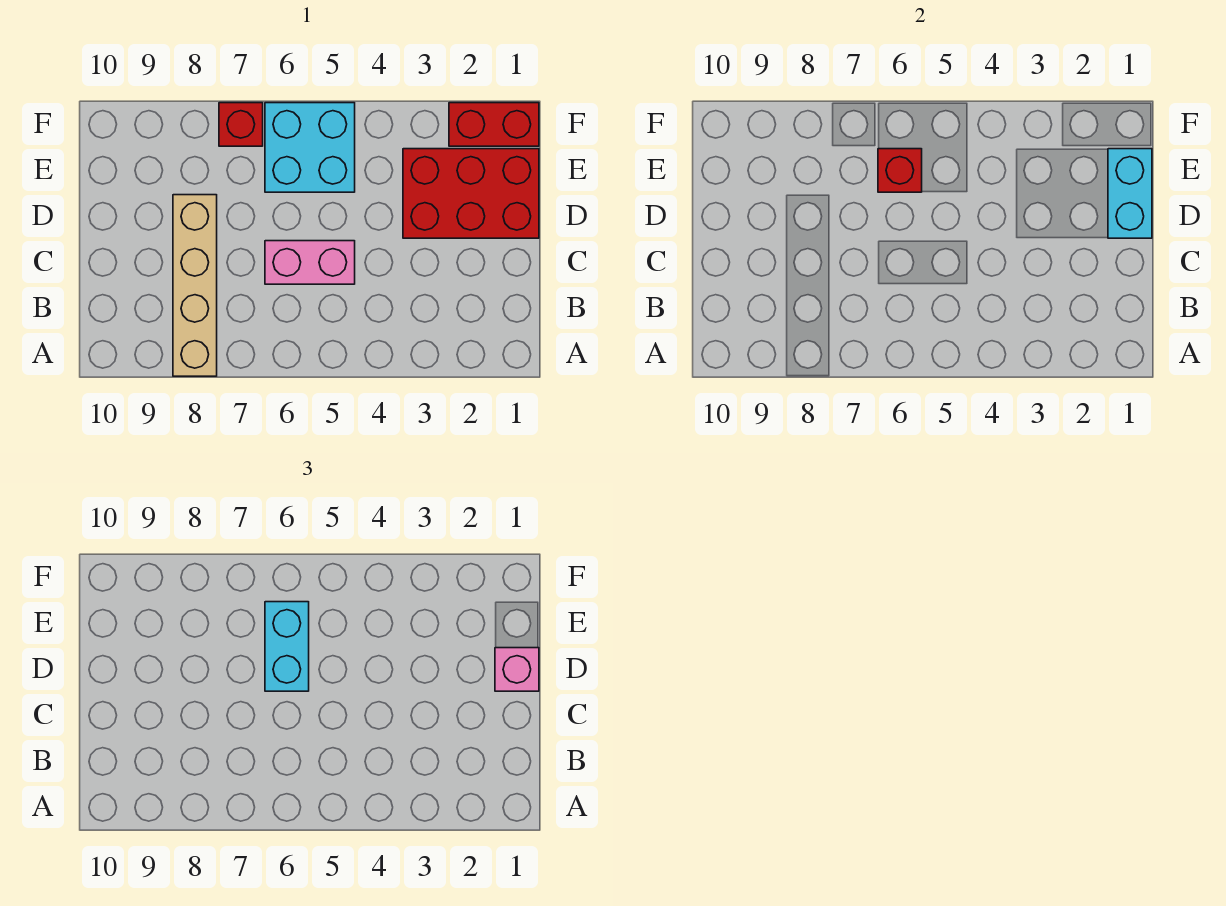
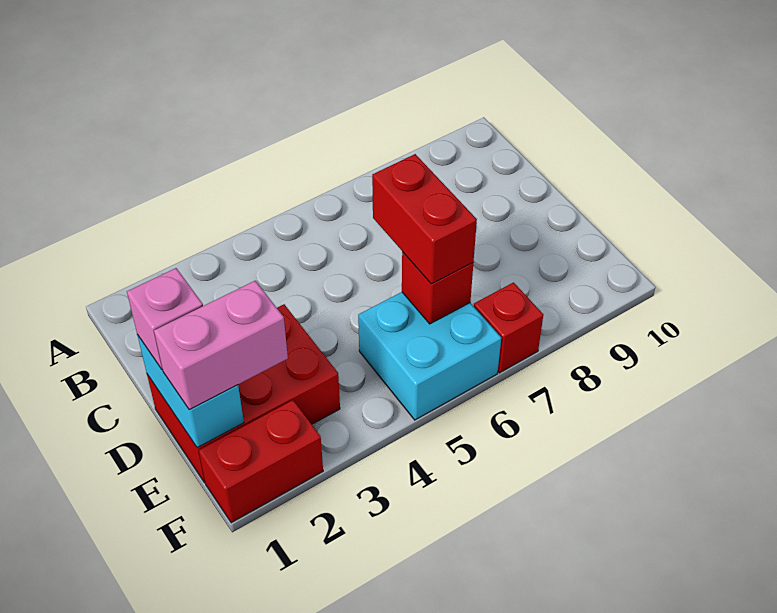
tan brick A8:D8 level 1 -> none
pink brick C5:C6 level 1 -> pink brick E1:E2 level 3
cyan brick D6:E6 level 3 -> red brick D6:E6 level 3

